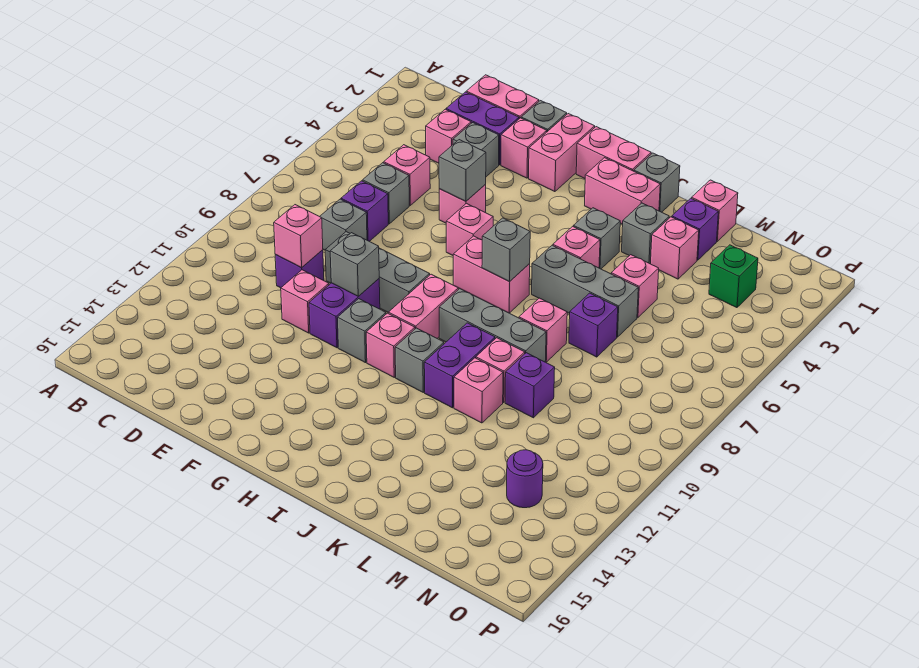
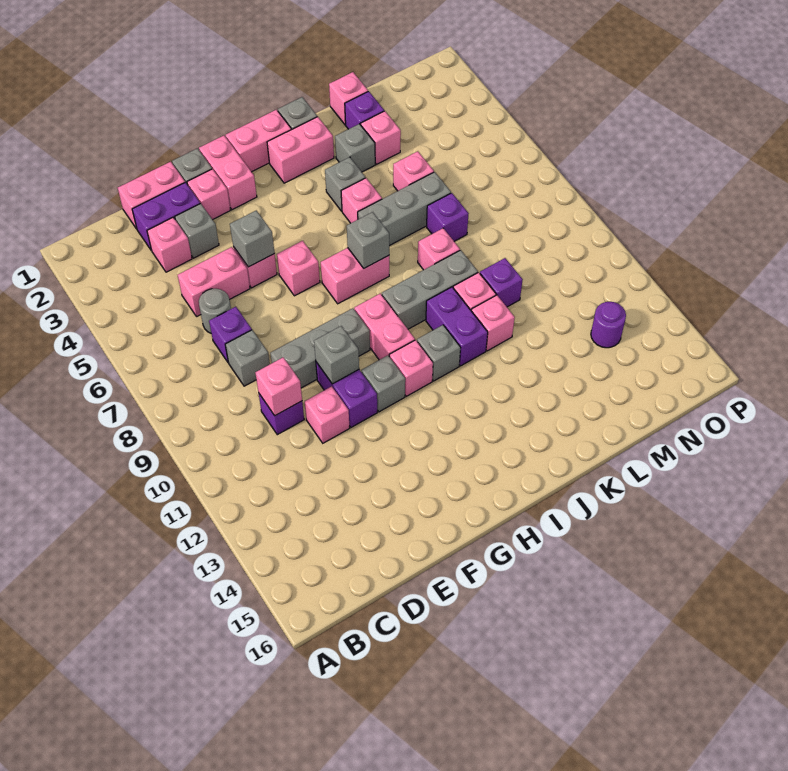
pink brick D5 level 1 -> pink brick D5:E5 level 1
grey brick D6 level 1 -> grey round brick D6 level 1
green brick N3 level 1 -> none

